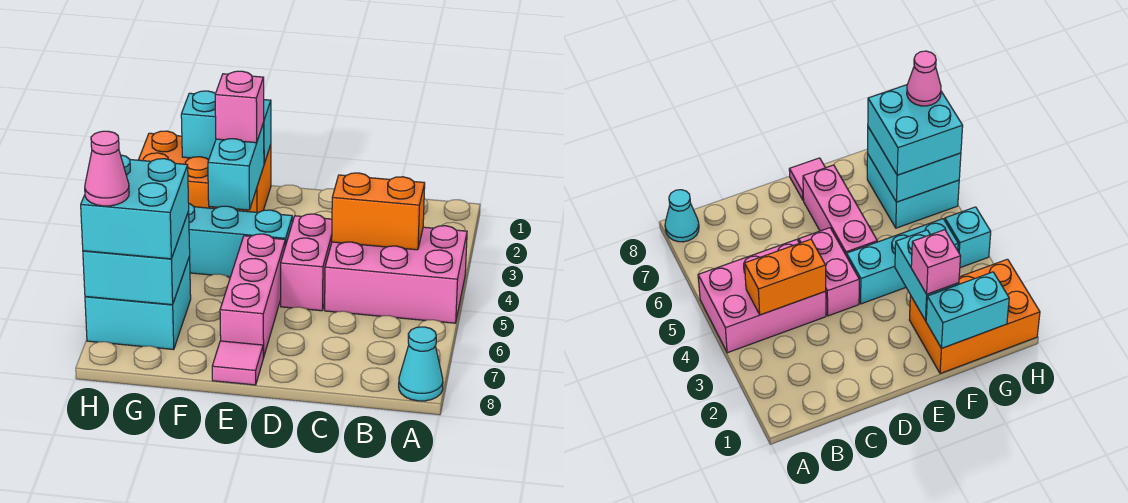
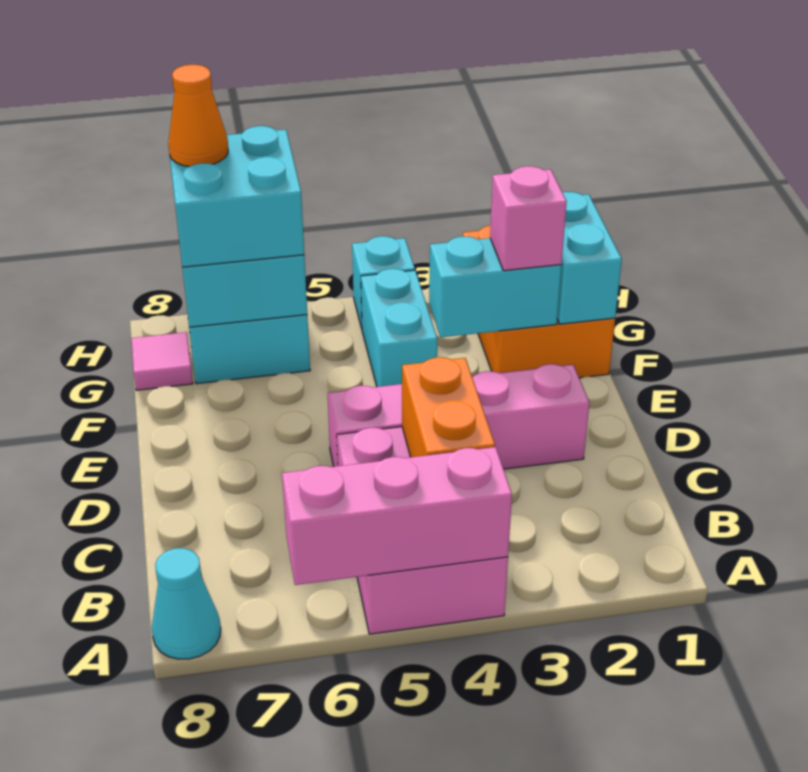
pink brick D4:D5 level 1 -> pink brick D2:D5 level 1
cyan brick E4:G4 level 1 -> cyan brick F4:G4 level 1
pink brick E5:E7 level 1 -> pink brick A4:A6 level 2
pink tile E8 level 1 -> pink tile G8 level 1
pink cone H7 level 4 -> orange cone H7 level 4

